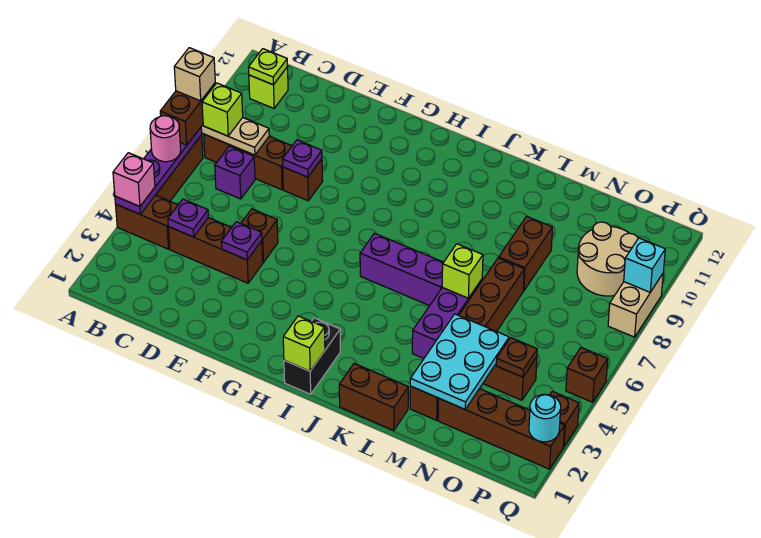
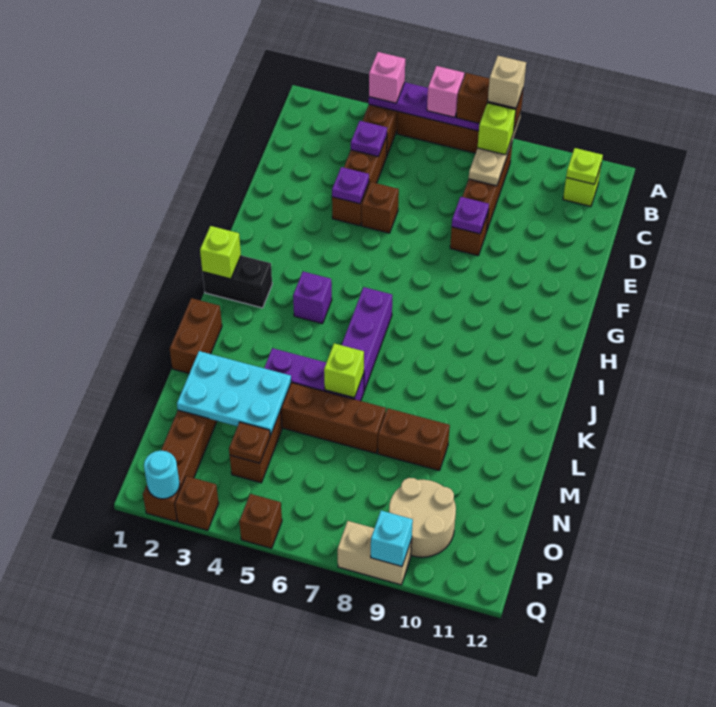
pink round brick A6 level 3 -> pink brick A6 level 3
purple brick C7 level 1 -> purple brick I4 level 1

